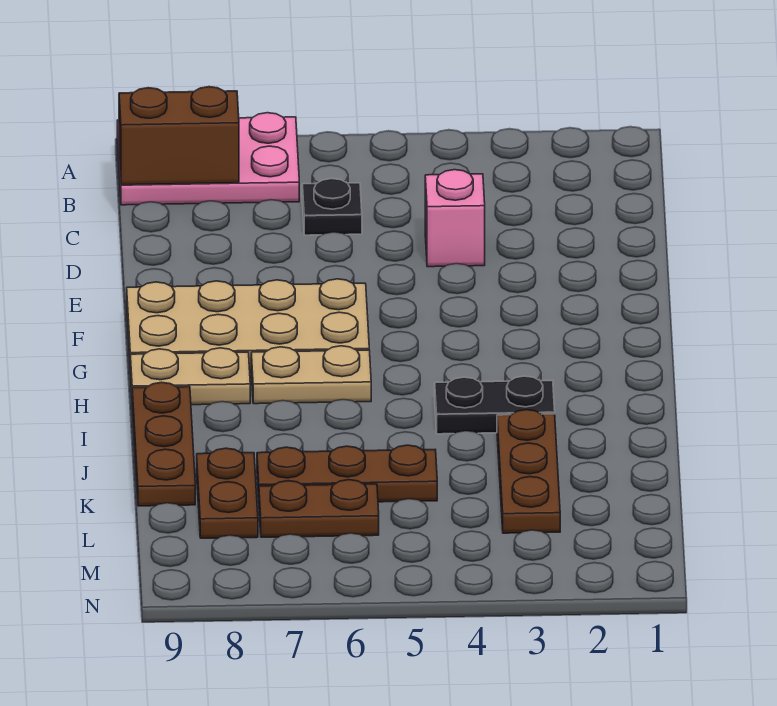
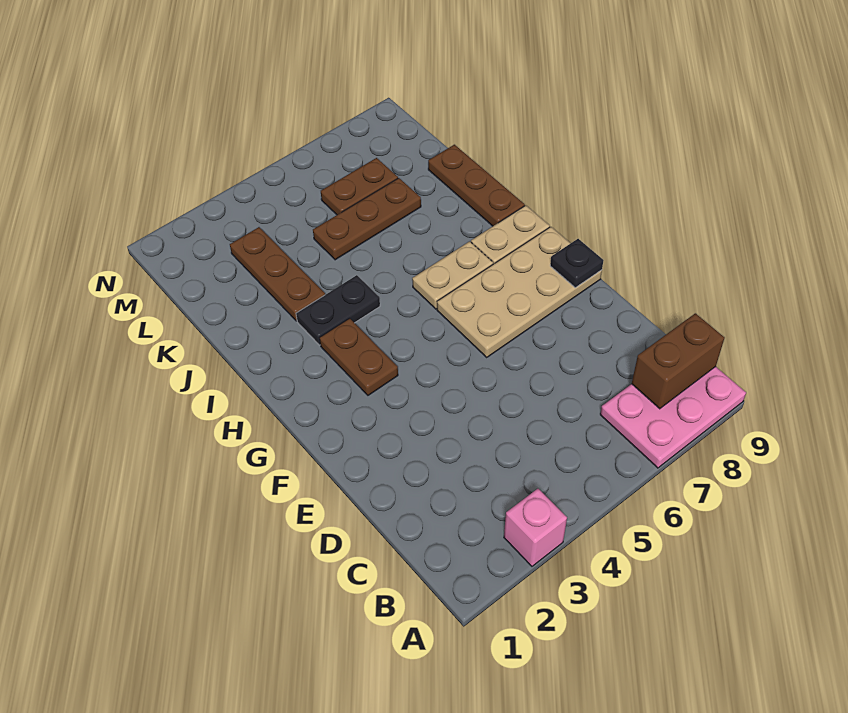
black plate C6 level 1 -> black plate F9 level 2
pink brick D4 level 1 -> pink brick A3 level 1
brown plate K8:L8 level 1 -> brown plate G3:H3 level 1

